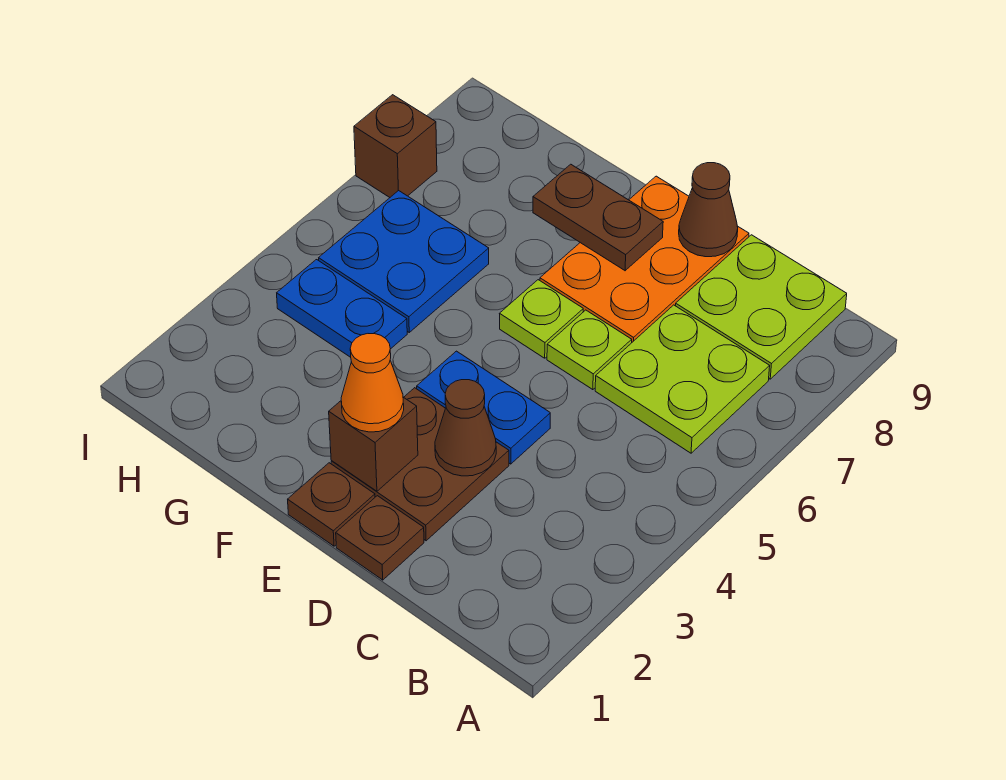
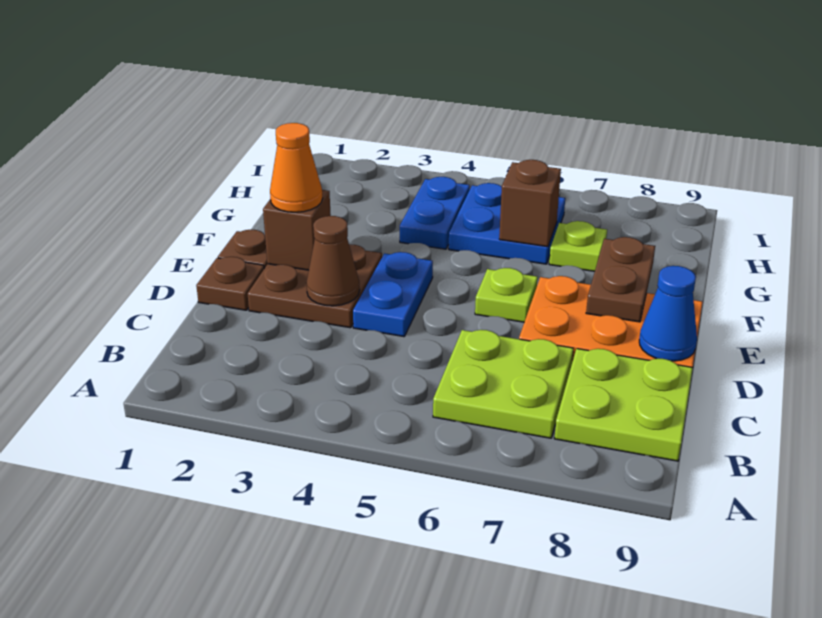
lime plate D6 level 1 -> lime plate G7 level 1
brown cone D9 level 2 -> blue cone D9 level 2
brown brick I7 level 1 -> brown brick G6 level 2

